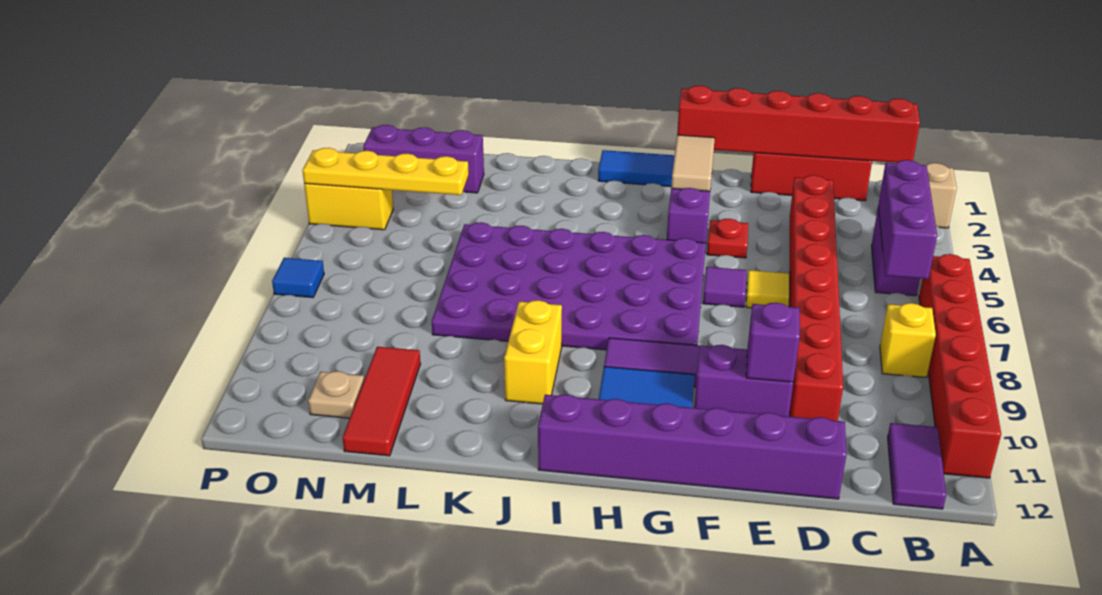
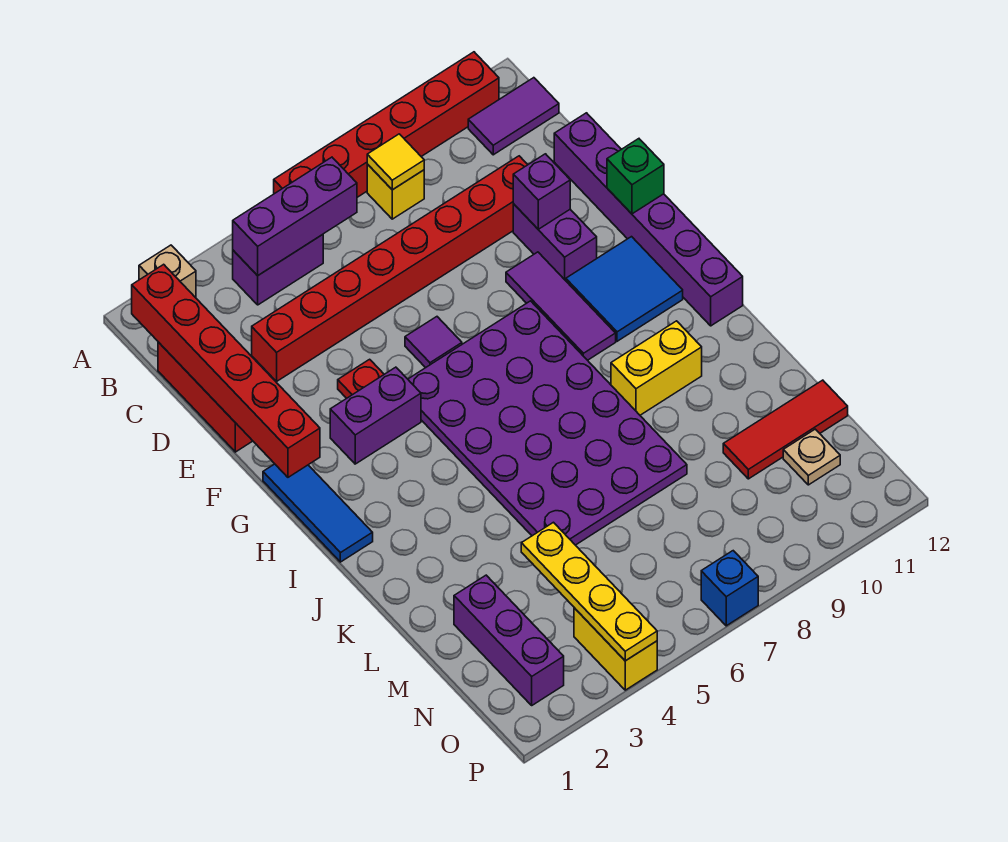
yellow tile E6 level 1 -> yellow tile B8 level 2
none -> green brick F12 level 2
tan tile G2:G3 level 2 -> none
blue tile P7 level 1 -> blue brick P7 level 1

